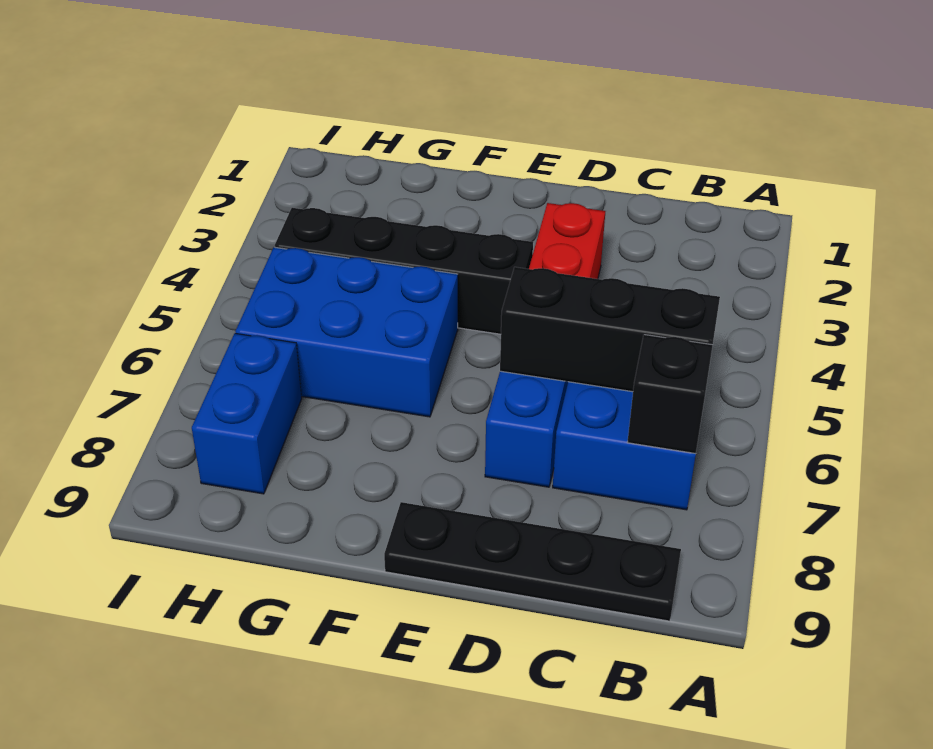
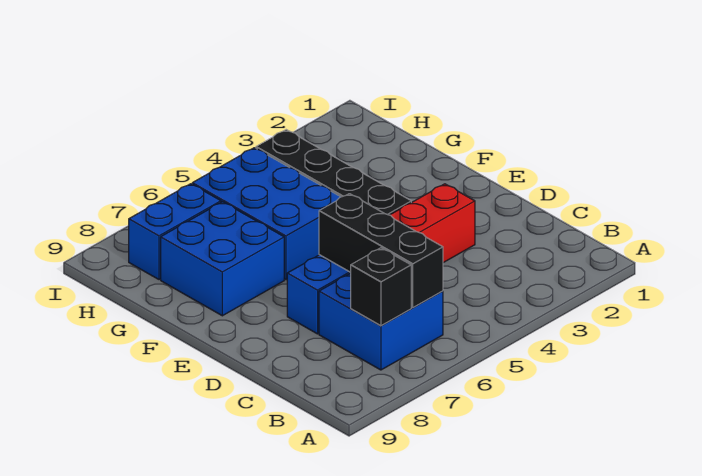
black plate B9:E9 level 1 -> none
none -> blue brick F7:G8 level 1

